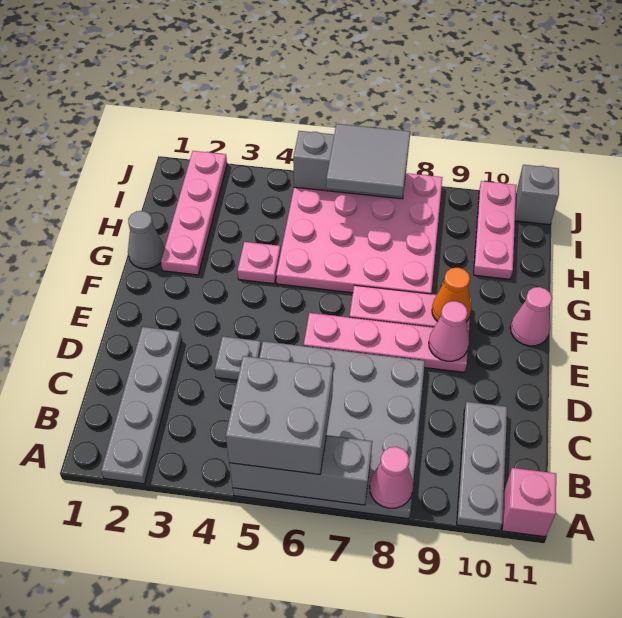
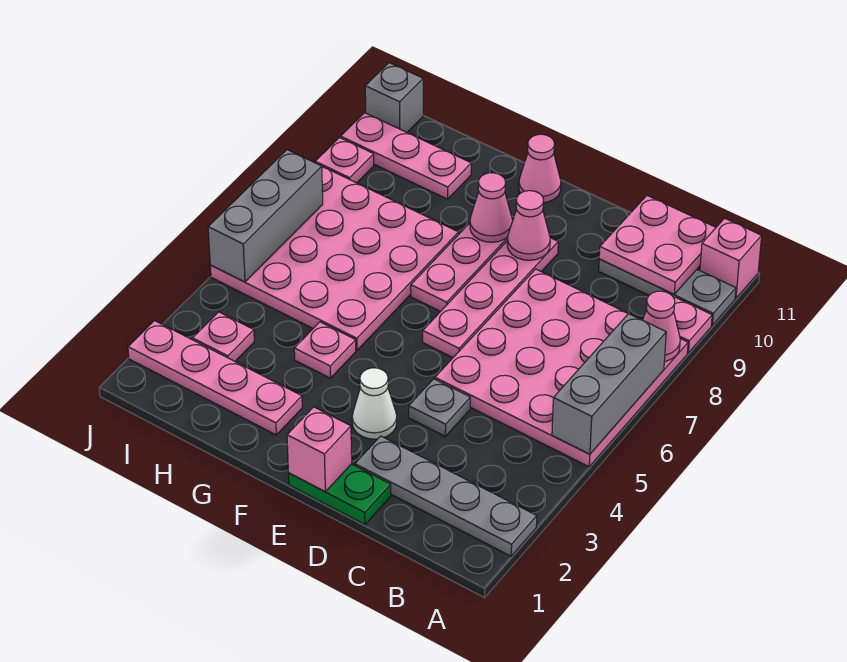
grey plate A5:D8 level 1 -> pink plate A5:D8 level 1
grey brick A5:B6 level 3 -> none
none -> pink plate A9 level 1
none -> pink plate B10:C11 level 2
none -> green plate D1:E1 level 1
none -> pink brick E1 level 2
none -> white cone E3 level 1
orange cone F9 level 2 -> pink cone F9 level 2
grey cone G1 level 1 -> none
none -> pink plate I3 level 1
grey tile I6:J7 level 3 -> none
none -> pink plate J9 level 1

